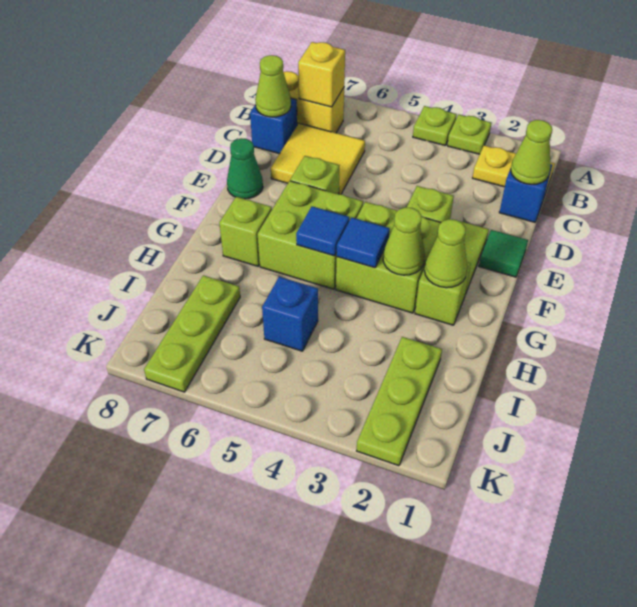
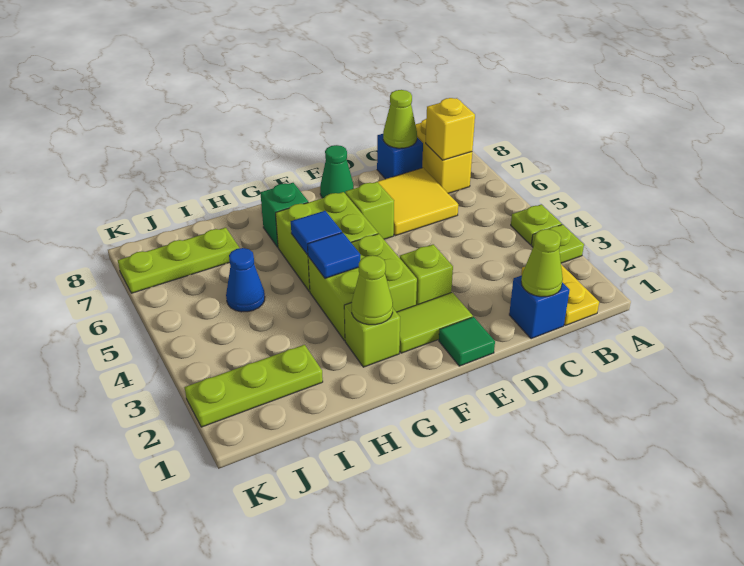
lime cone G3 level 2 -> none
lime brick G7 level 1 -> green brick G7 level 1
blue brick I5 level 1 -> blue cone I5 level 1

